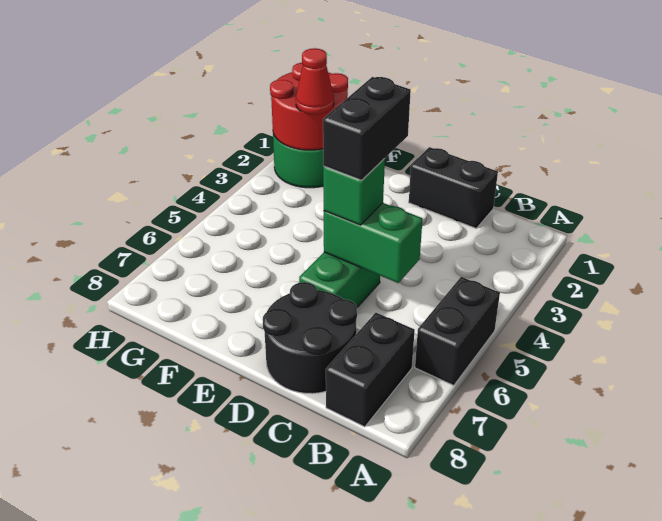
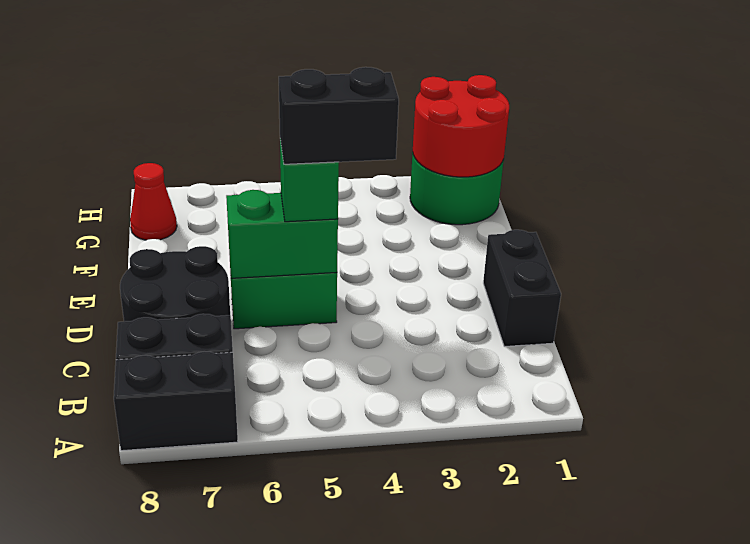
black brick A5:A6 level 1 -> black brick A7:A8 level 1
green brick C5:D5 level 2 -> green brick D5:D6 level 2
red cone G2 level 3 -> red cone G8 level 1

